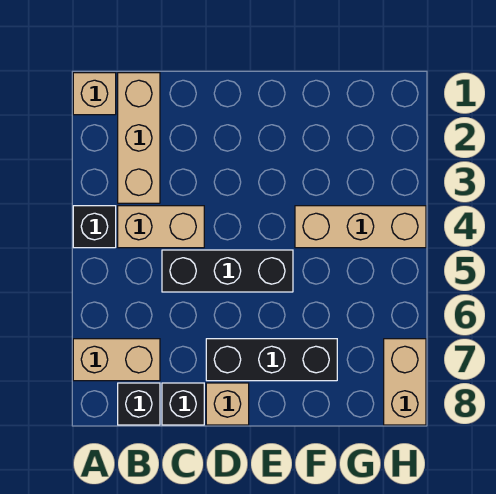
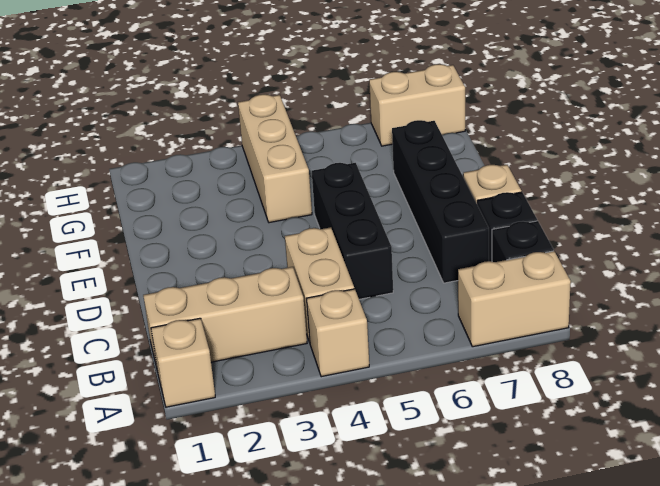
black brick A4 level 1 -> tan brick A4 level 1
tan brick A7:B7 level 1 -> tan brick A7:A8 level 1
black brick D7:F7 level 1 -> black brick C7:F7 level 1

